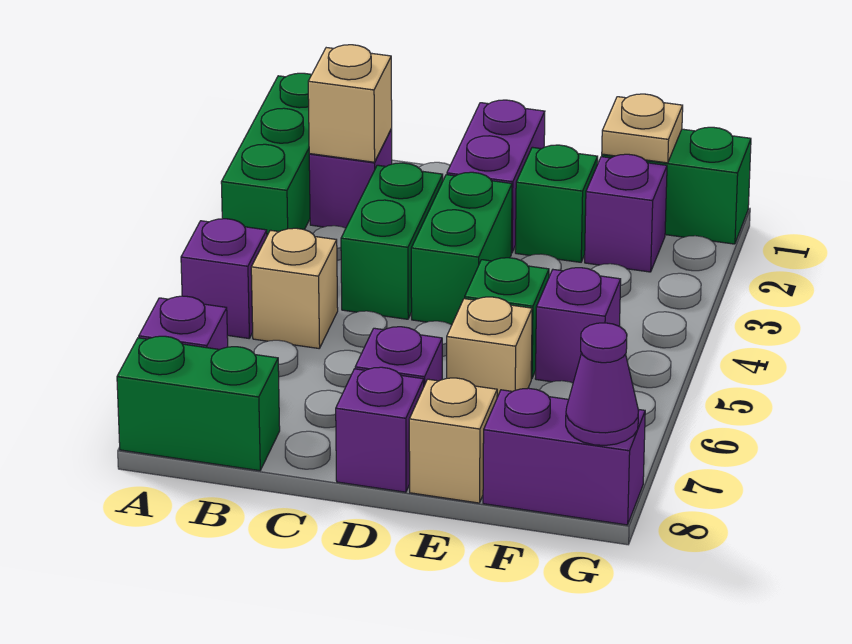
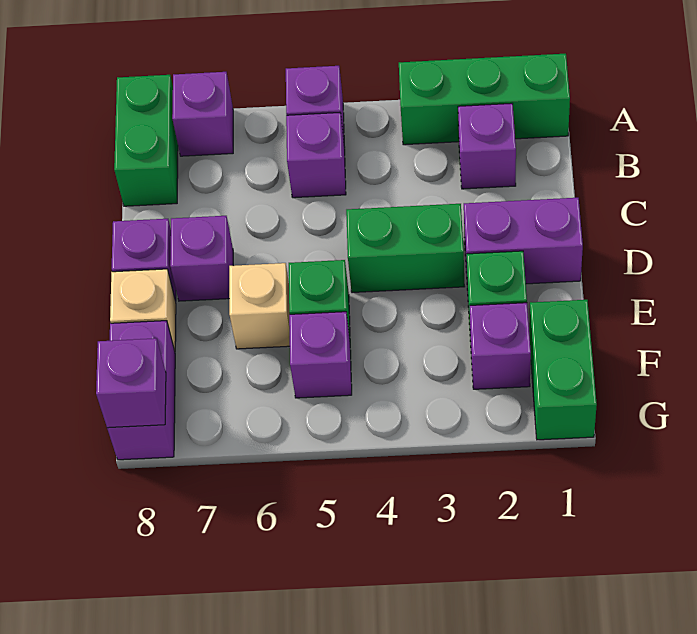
tan brick B2 level 2 -> none
tan brick B5 level 1 -> purple brick B5 level 1
green brick C3:C4 level 1 -> none
tan plate F1 level 2 -> none
purple cone G8 level 2 -> purple brick G8 level 2

